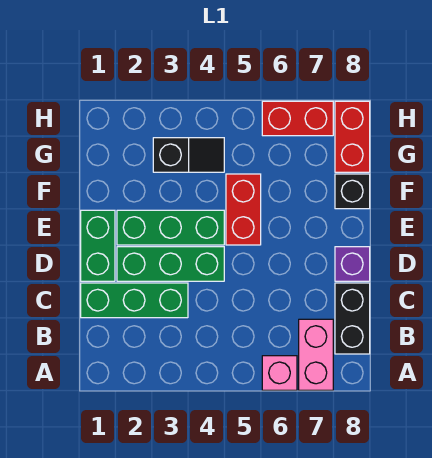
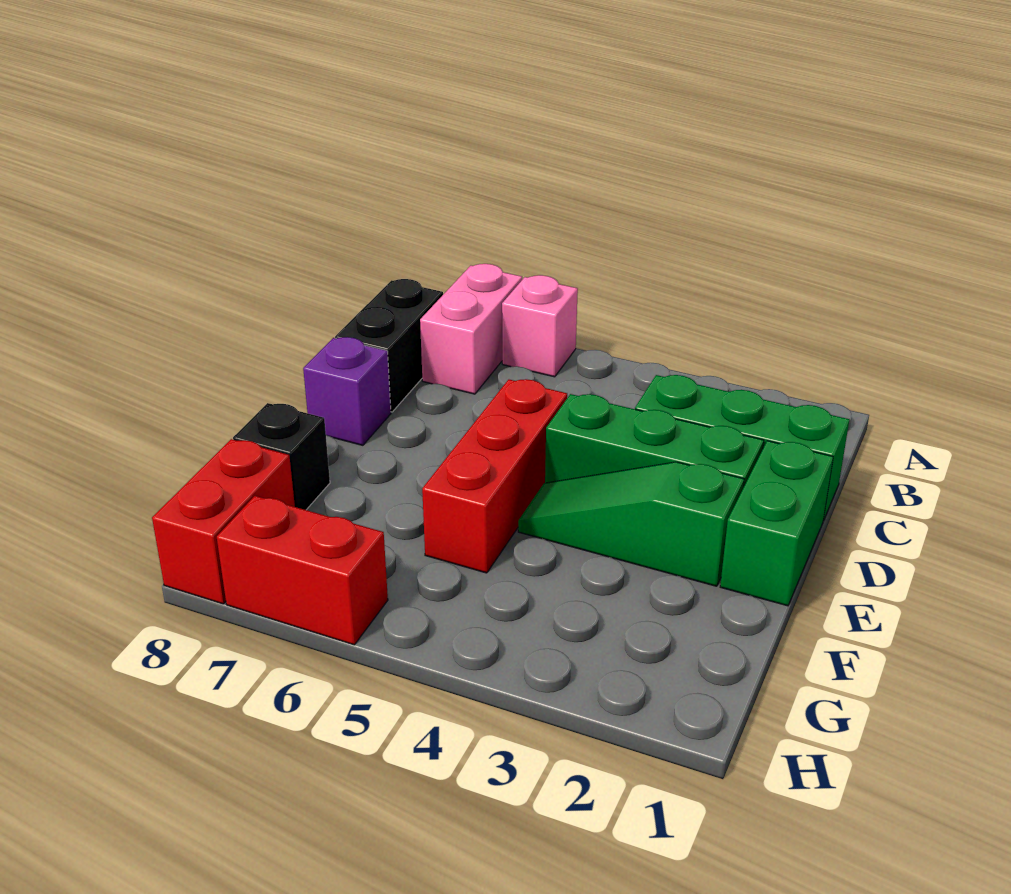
green brick E2:E4 level 1 -> green slope E2:E4 level 1 top 2
red brick E5:F5 level 1 -> red brick D5:F5 level 1
black slope G3:G4 level 1 top 3 -> none

